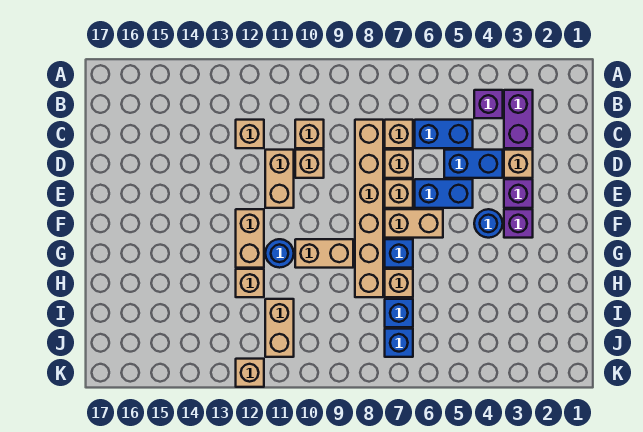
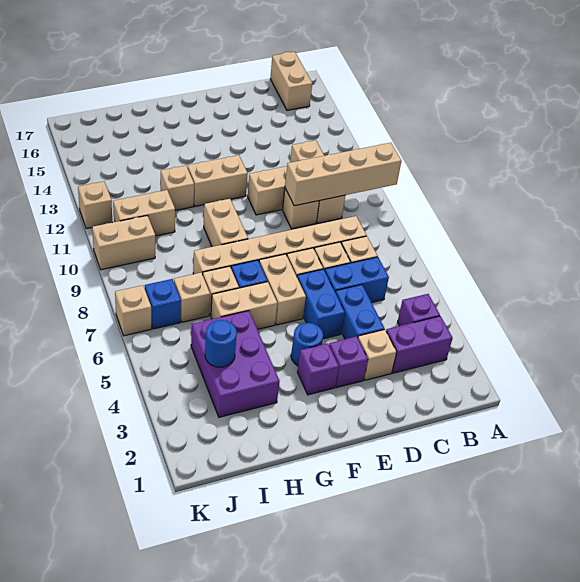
none -> tan brick A10:D10 level 2
none -> tan brick B16:B17 level 1
blue brick C5:C6 level 1 -> blue brick C6:D6 level 1
none -> tan brick G6:H6 level 1
blue round brick G11 level 1 -> blue round brick I4 level 2
none -> purple brick H3:I5 level 1
blue brick I7 level 1 -> tan brick I7 level 1
none -> tan brick J10:K10 level 1
none -> tan brick K7 level 1

